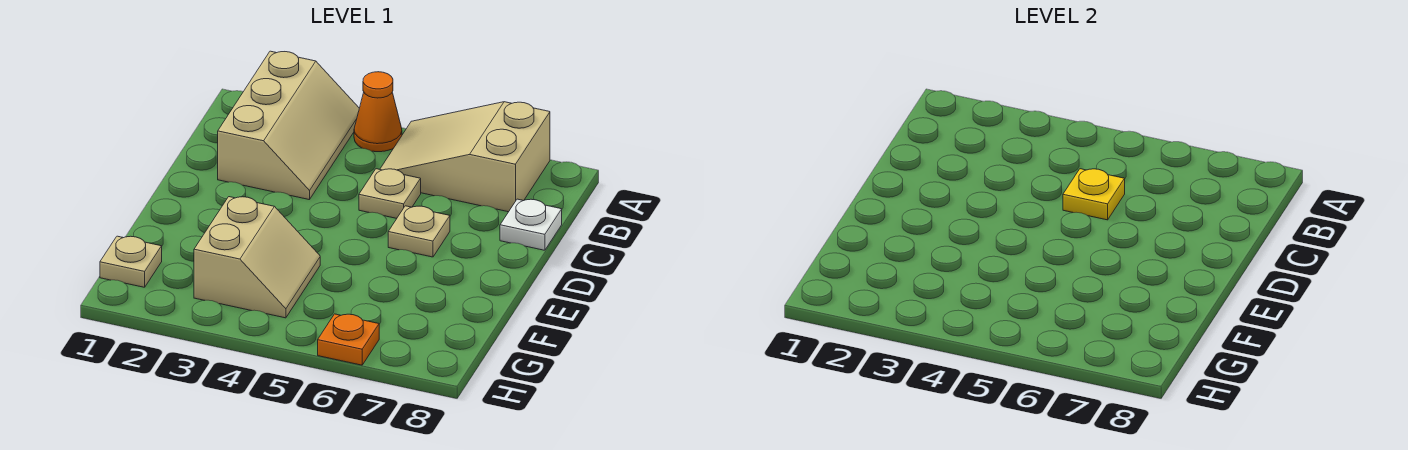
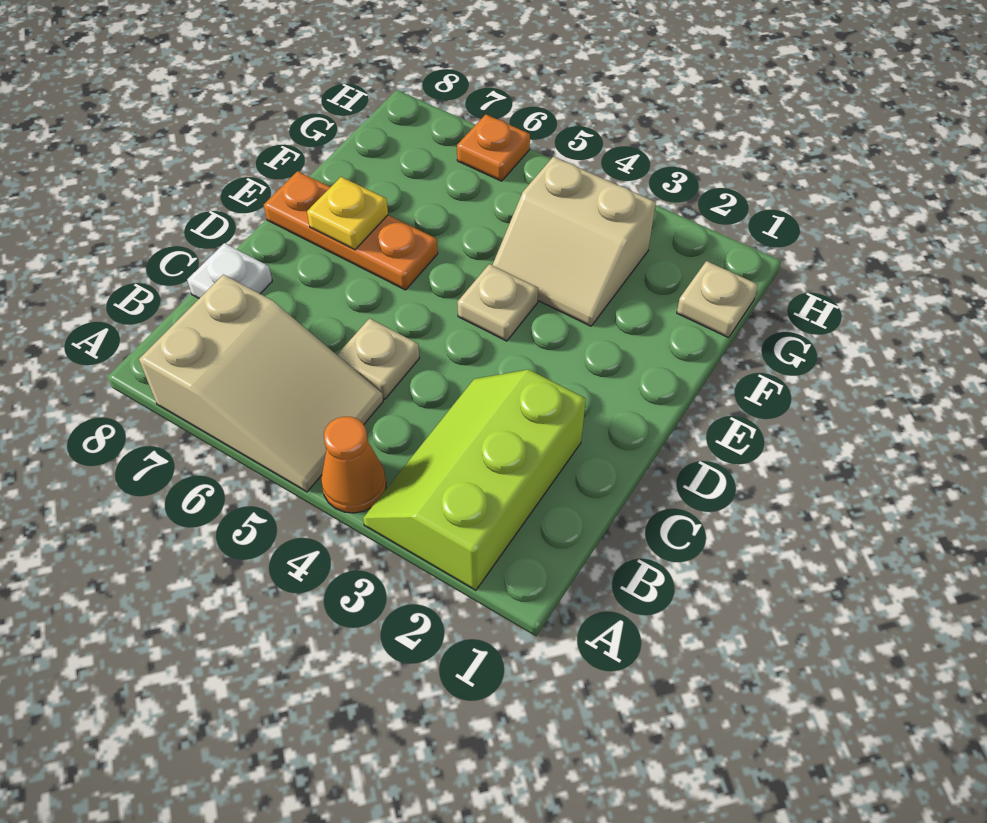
tan slope A2:C3 level 1 top 2 -> lime slope A2:C3 level 1 top 2
yellow plate C5 level 2 -> yellow plate E7 level 2
tan plate D6 level 1 -> tan plate E4 level 1
none -> orange plate E6:E8 level 1
tan slope F3:G4 level 1 top 3 -> tan slope F3:G4 level 1 top G

